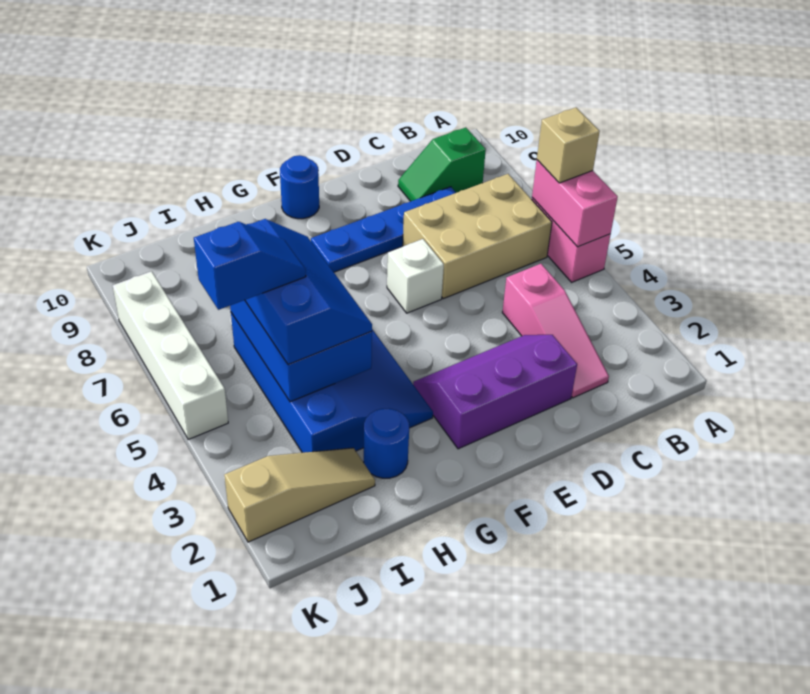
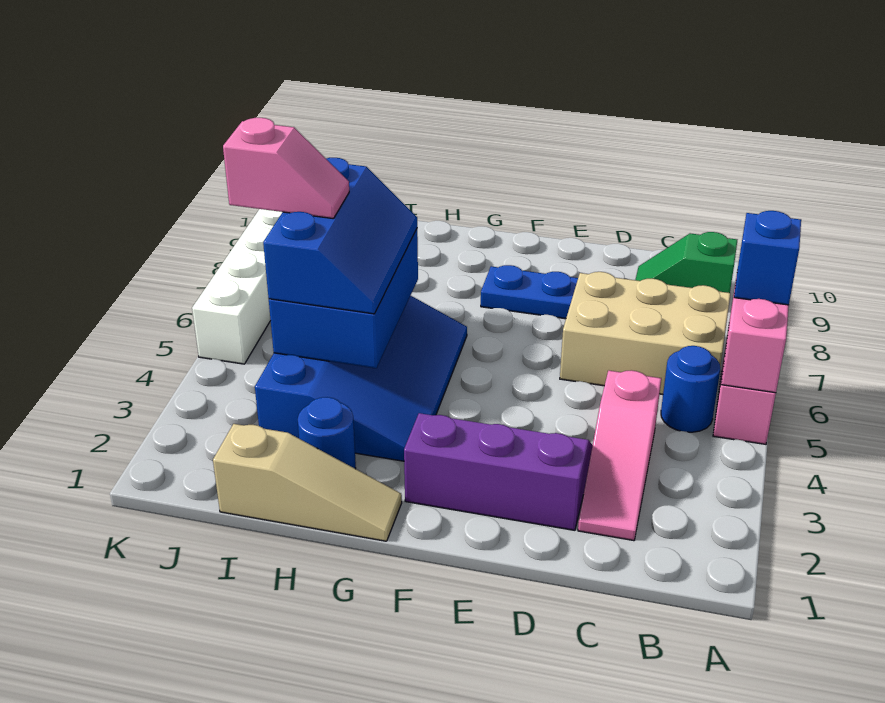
tan brick A6 level 3 -> blue brick A6 level 3
white brick E6 level 1 -> none
blue round brick F10 level 1 -> blue round brick B5 level 1
tan slope I2:K2 level 1 top K -> tan slope G1:I1 level 1 top I
blue slope I5:J5 level 4 top J -> pink slope I5:J5 level 4 top J

